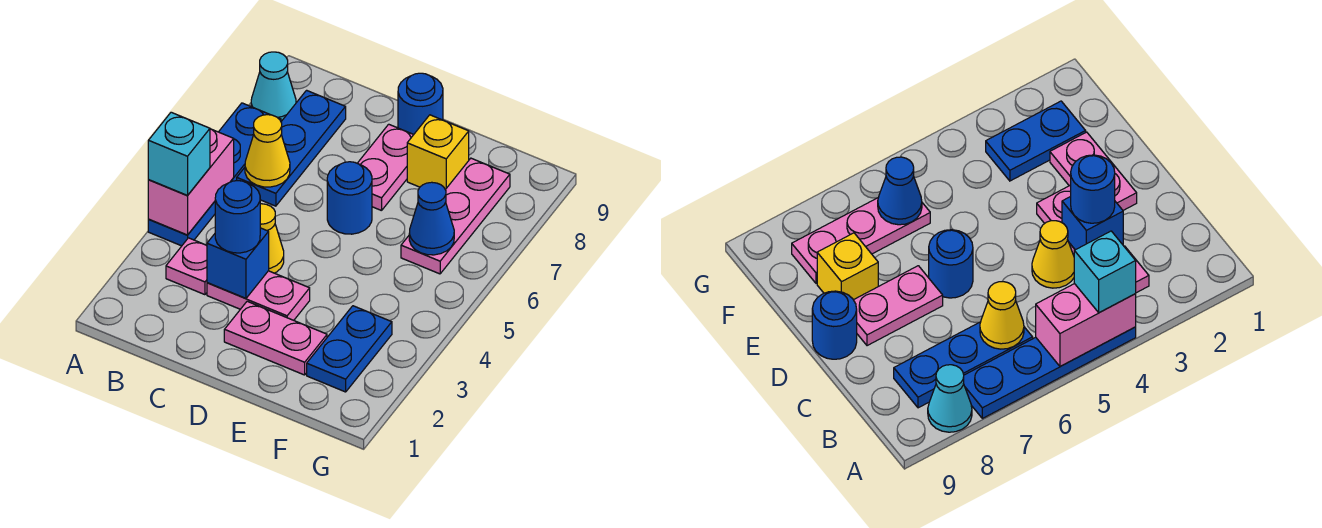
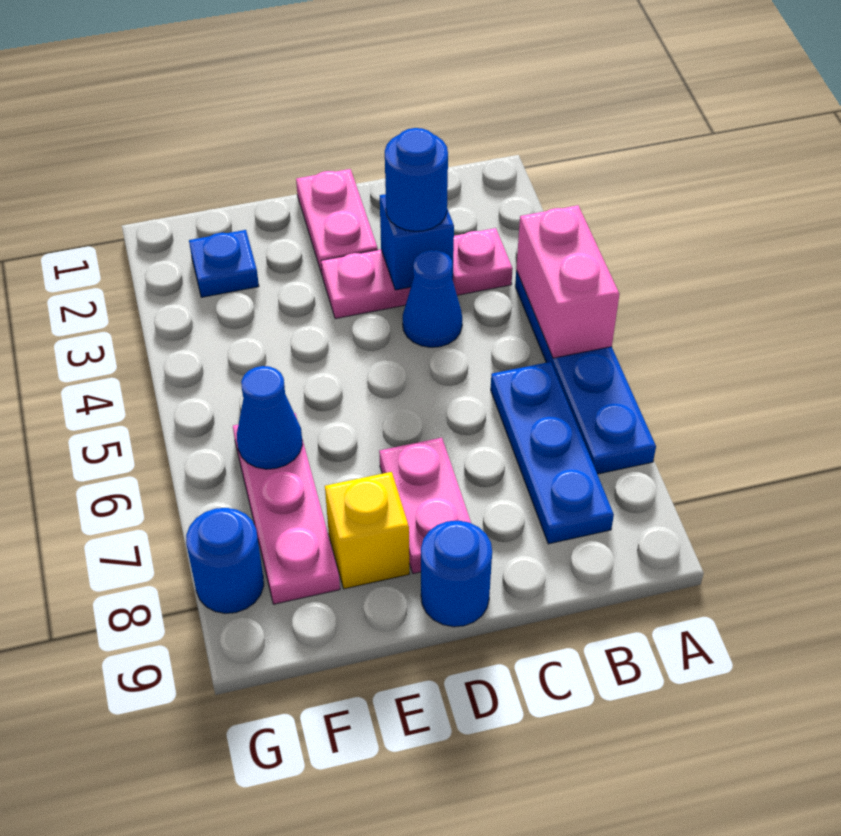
cyan brick A4 level 3 -> none
cyan cone A8 level 1 -> none
yellow cone B6 level 2 -> none
yellow cone C4 level 1 -> blue cone C4 level 1
pink plate D2:E2 level 1 -> pink plate D1:D2 level 1
blue round brick D6 level 1 -> blue round brick G8 level 1
blue plate F2:F3 level 1 -> blue plate F2 level 1

